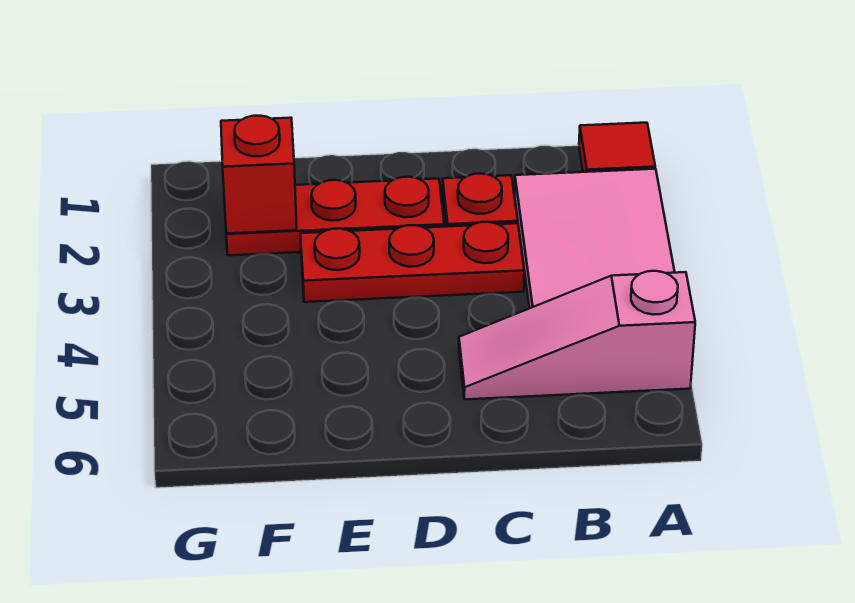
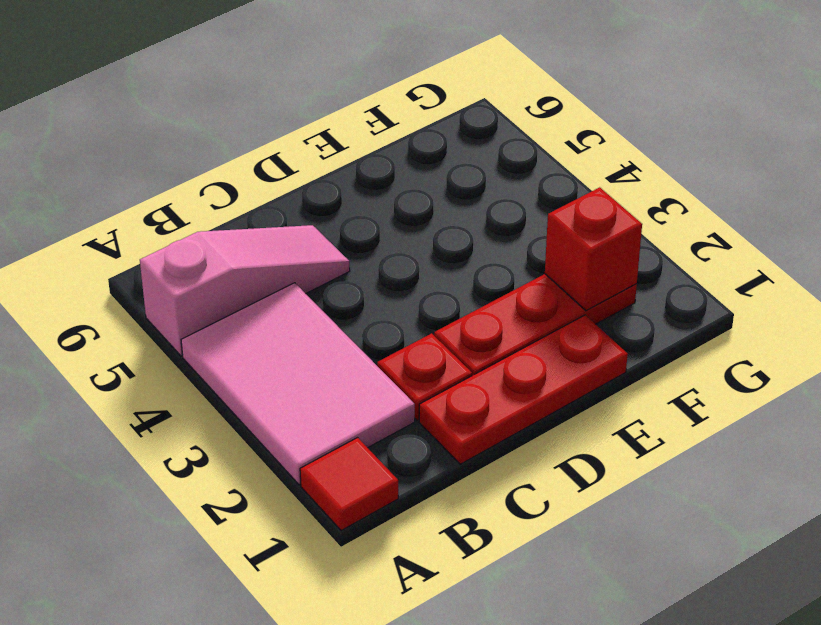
red plate C3:E3 level 1 -> red plate C1:E1 level 1

